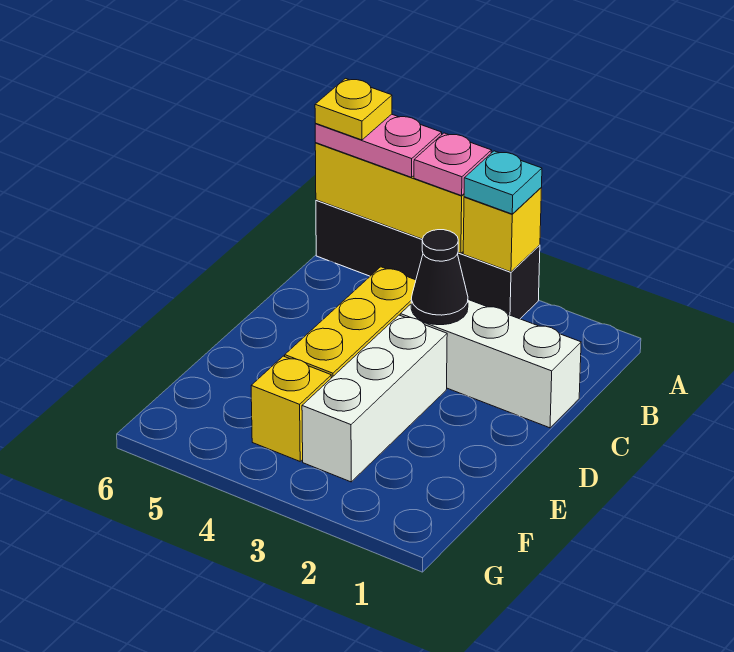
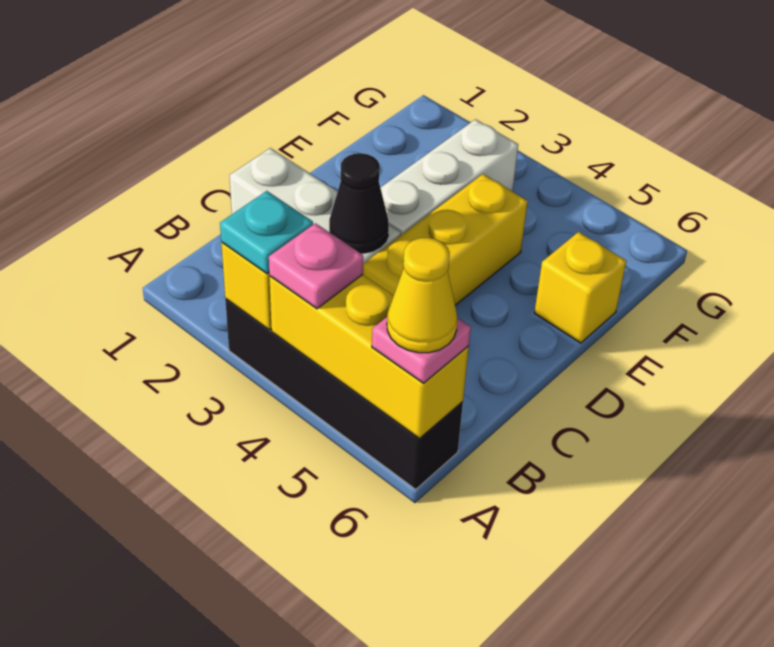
pink plate A5:A6 level 3 -> pink plate A6 level 3
yellow plate A6 level 4 -> yellow cone A6 level 4
yellow brick F4 level 1 -> yellow brick E6 level 1

